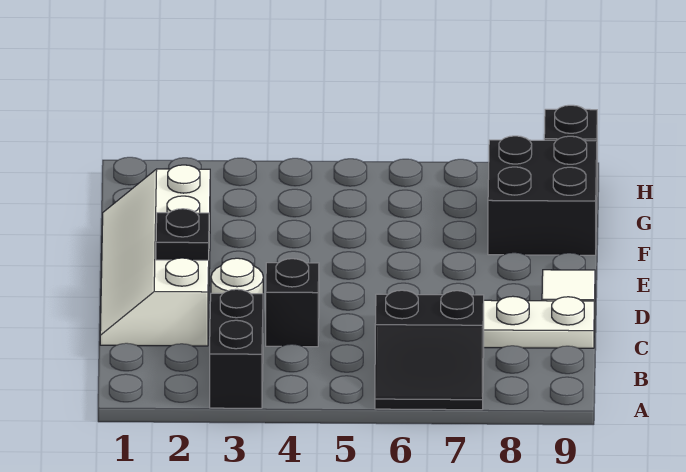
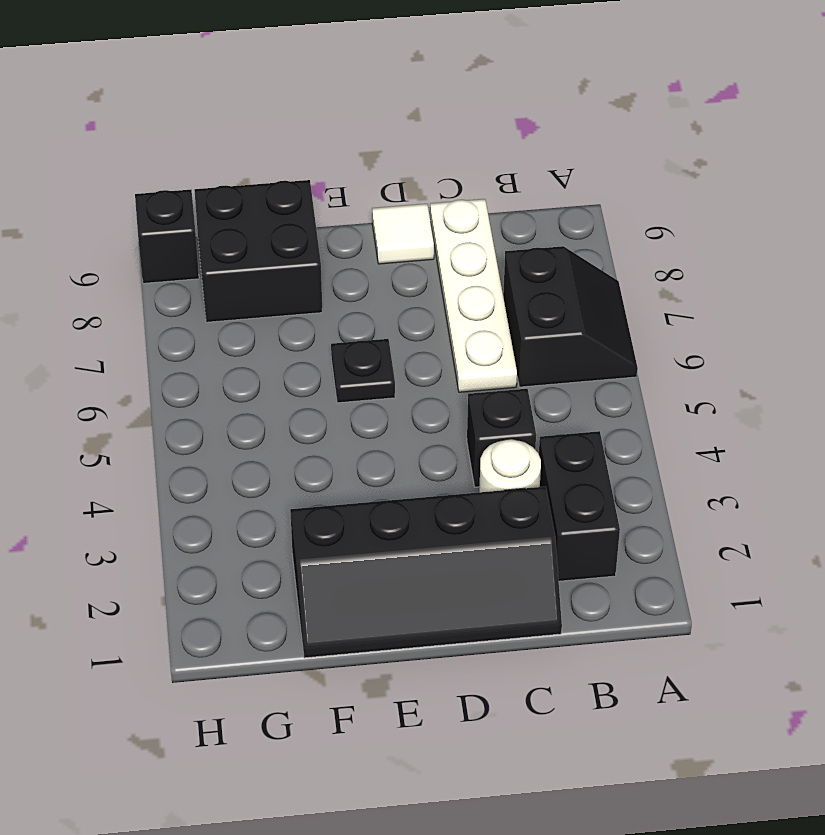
black brick A3:B3 level 1 -> black brick B2:B3 level 1
white slope C1:F2 level 1 top 2 -> black slope C1:F2 level 1 top 2
black plate D2 level 2 -> black plate E6 level 1

